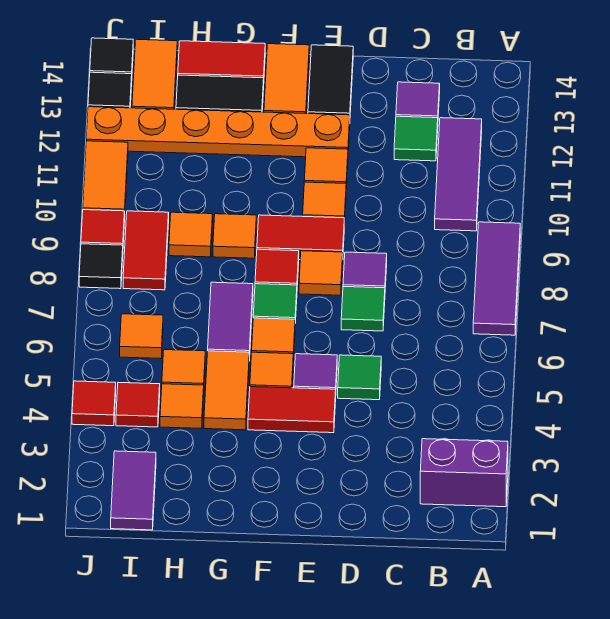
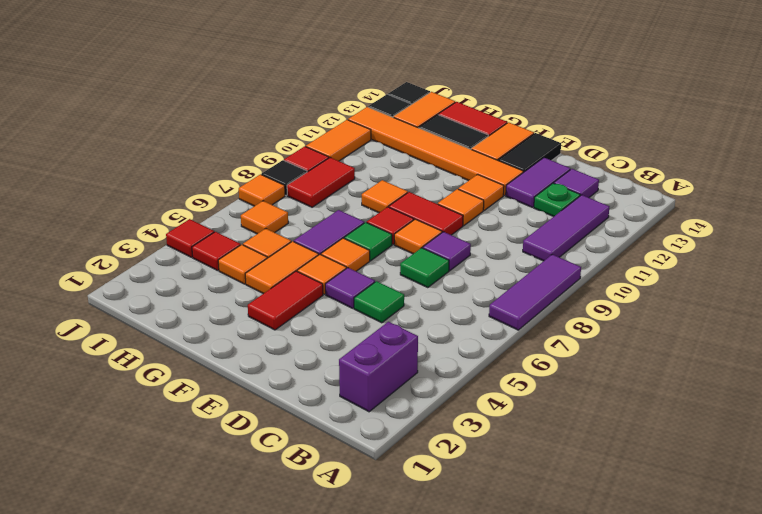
purple brick A2:B2 level 1 -> purple brick B2:B3 level 1
green tile C12 level 1 -> green plate C12 level 1
red tile E4:F4 level 1 -> red tile F3:F4 level 1
orange plate E12:J12 level 1 -> orange tile E12:J12 level 1
orange tile H9 level 1 -> orange tile J7 level 1
purple tile I1:I2 level 1 -> purple tile D12:D13 level 1

